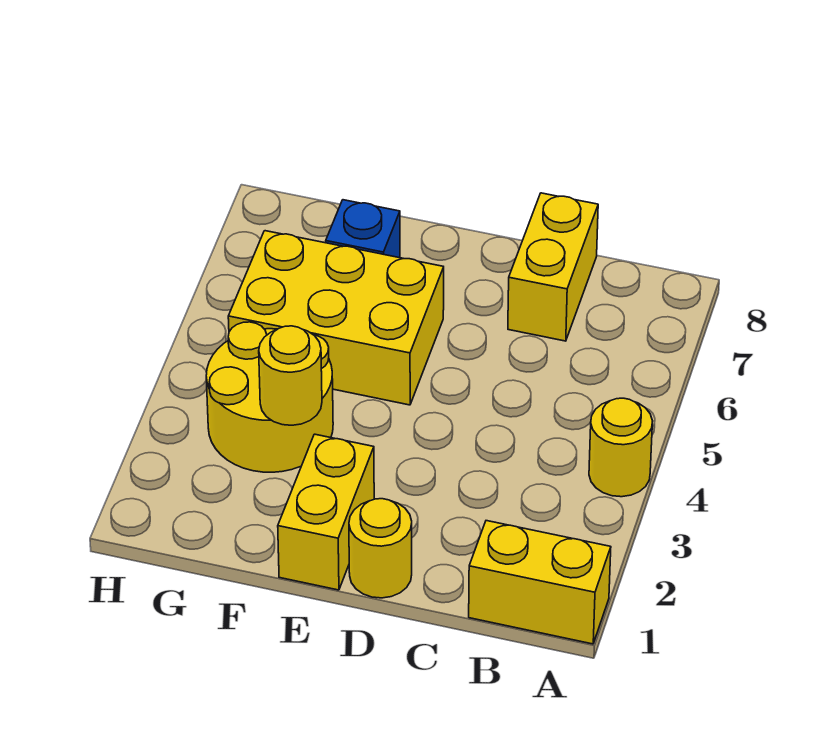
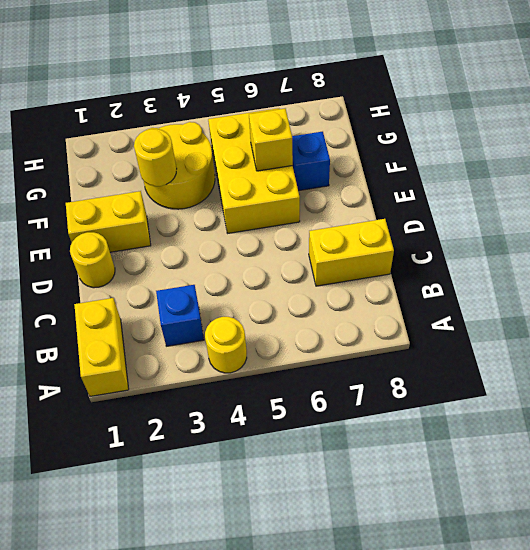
none -> blue brick B3 level 1
none -> yellow brick F6 level 2

